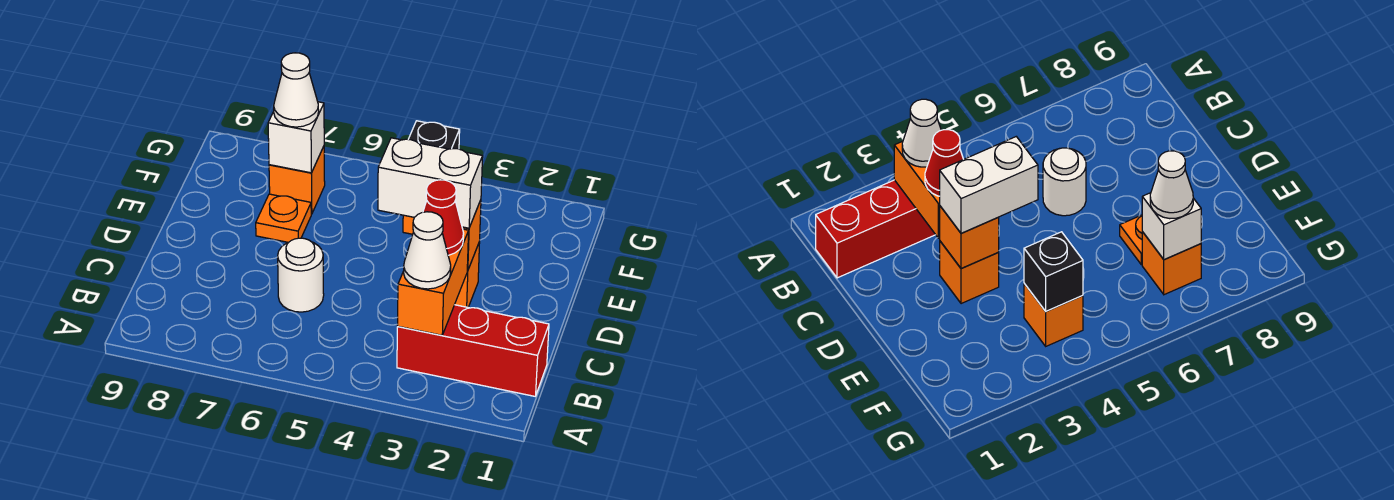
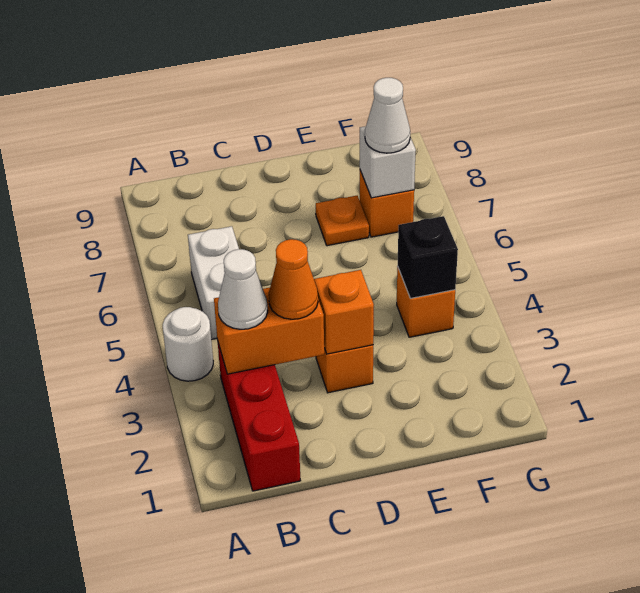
red cone C3 level 3 -> orange cone C3 level 3
white round brick C6 level 1 -> white round brick A4 level 1
white brick D3:D4 level 3 -> white brick B5:B6 level 1

